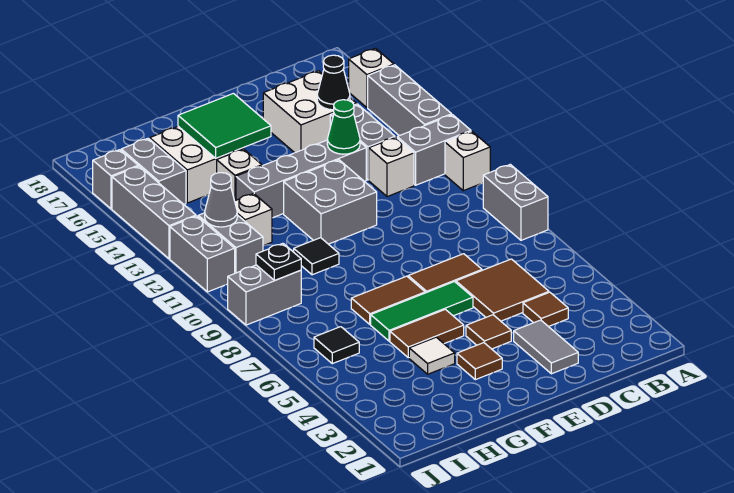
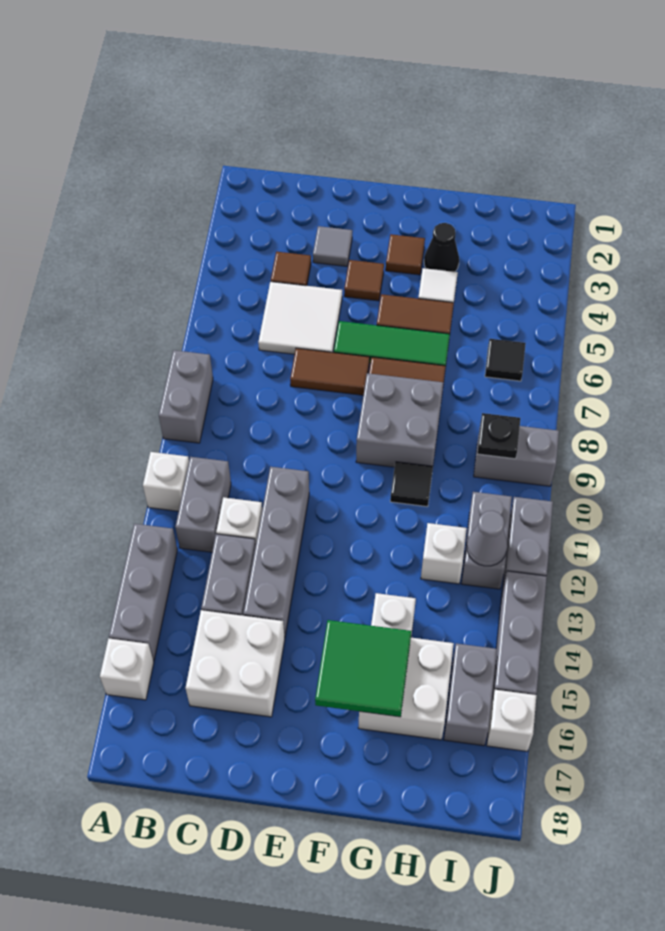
grey brick A12:B12 level 1 -> grey brick B11:B12 level 1
brown tile C5:D6 level 1 -> white tile C5:D6 level 1
black cone C15 level 2 -> black cone G3 level 1
grey tile D2:D3 level 1 -> grey tile D3 level 1
grey brick D13:G13 level 1 -> grey brick D11:D14 level 1
green cone D13 level 2 -> none
grey brick E11:F12 level 1 -> grey brick F8:G9 level 1
grey brick J16 level 1 -> white brick J16 level 1

